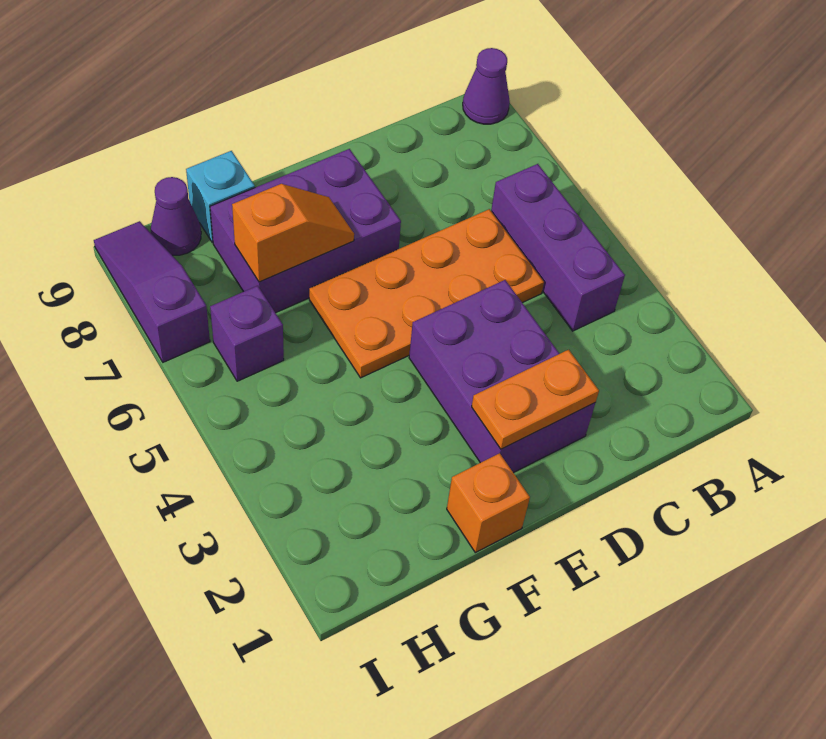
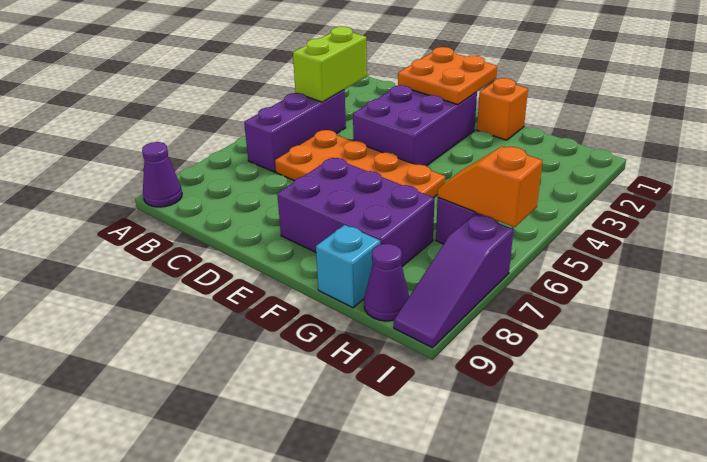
none -> lime brick B3:B4 level 2
orange plate D2:E2 level 2 -> orange plate D1:E2 level 2
orange slope F7:G7 level 2 top G -> orange slope H6:I6 level 2 top I

